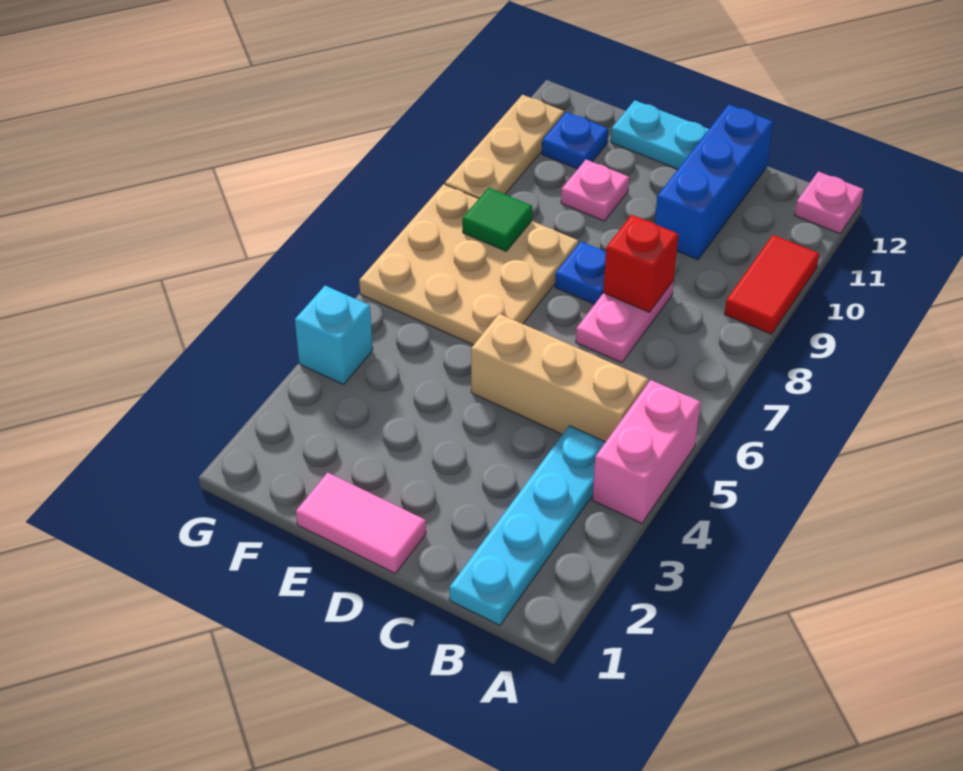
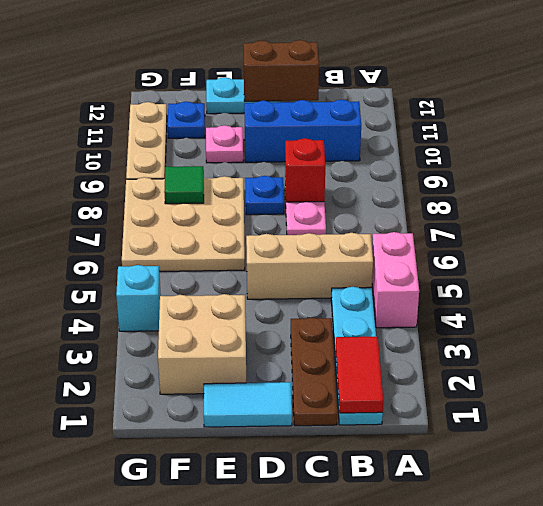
red tile A9:A10 level 1 -> red tile B1:B2 level 2
pink plate A12 level 1 -> none
none -> brown plate C1:C3 level 1
blue brick C10:C12 level 1 -> blue brick B10:D10 level 1
none -> brown brick C12:D12 level 2
pink tile D1:E1 level 1 -> cyan tile D1:E1 level 1
none -> tan brick E2:F3 level 1

